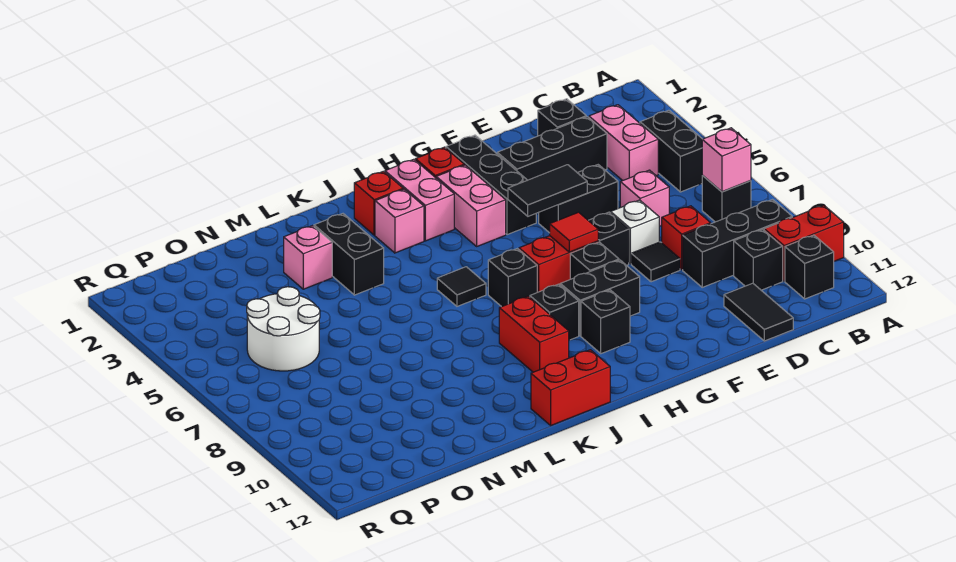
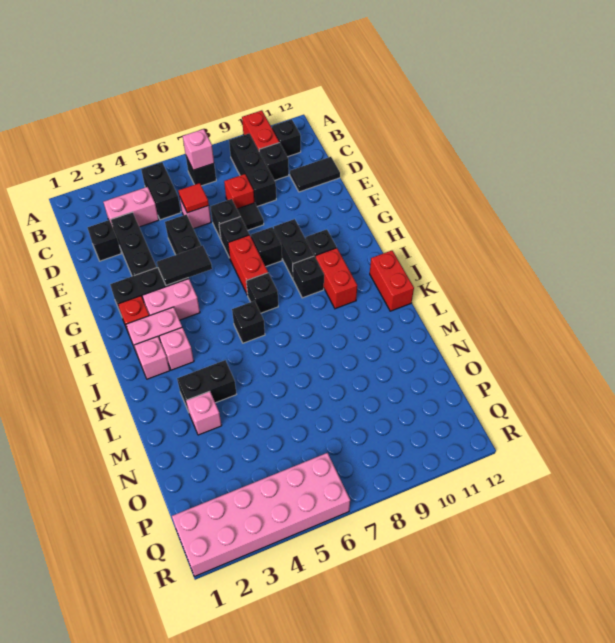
black brick B4:B5 level 1 -> black brick B5:C5 level 1
white brick E7 level 1 -> black brick E7 level 1
black tile F5:G5 level 2 -> black tile G4:G5 level 2
red tile G7 level 2 -> red tile D6 level 2
red brick J2 level 1 -> pink brick J2 level 1
black tile J6 level 1 -> black brick J6 level 1
red brick J9:J10 level 1 -> red brick I10:J10 level 1
white round brick O5:P6 level 1 -> none
none -> pink brick Q1:R6 level 1

